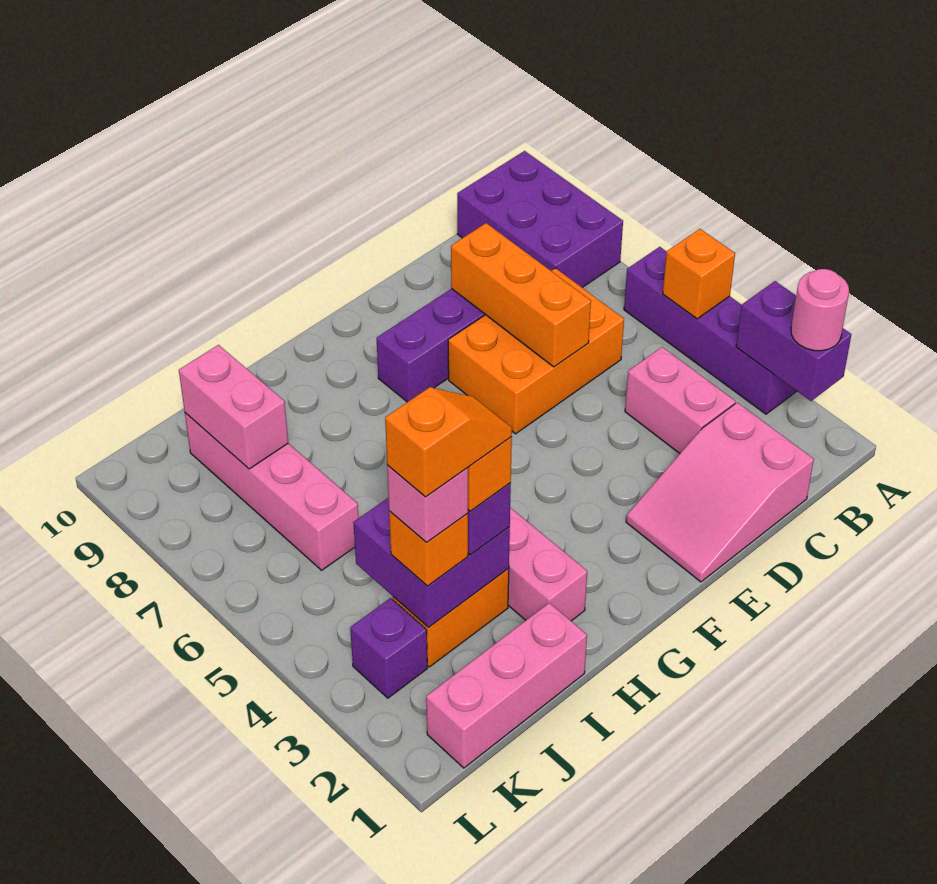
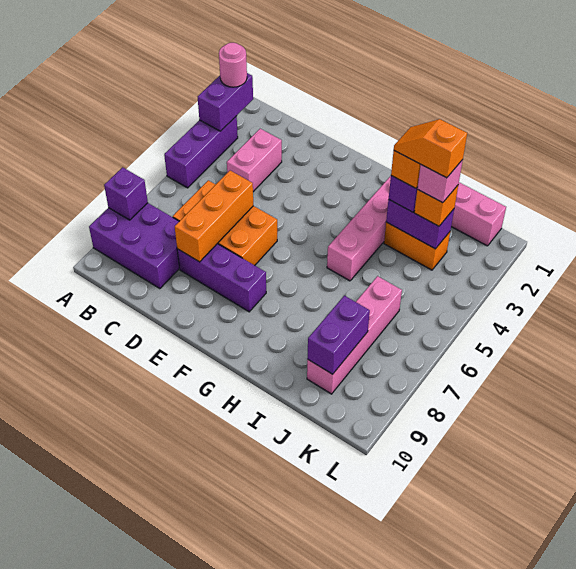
purple brick A3:A6 level 1 -> purple brick A3:A5 level 1
orange brick A5 level 2 -> none
purple brick A8:B10 level 1 -> purple brick A8:C9 level 1
pink slope C1:E2 level 1 top C -> none
purple brick I3:J4 level 2 -> purple brick I3:J3 level 2
pink brick J8:J9 level 2 -> purple brick J8:J9 level 2
purple brick K3 level 1 -> purple brick A8 level 2

